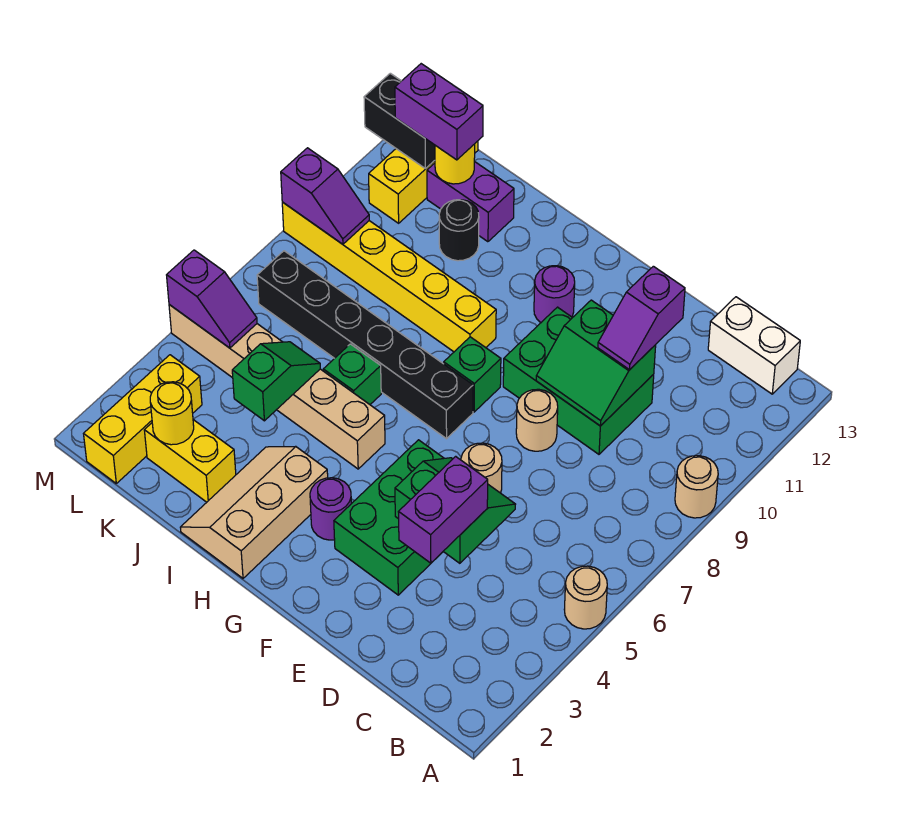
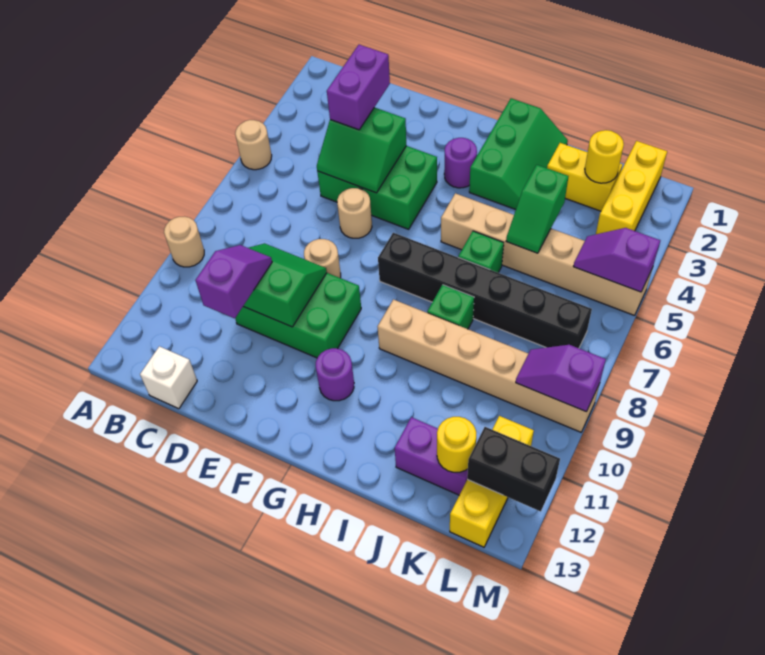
white brick B13:C13 level 1 -> white brick C13 level 1
green brick E3:F5 level 1 -> green brick D4:F5 level 1
green brick G8 level 1 -> green brick I8 level 1
tan slope H1:I3 level 1 top H -> green slope H1:I3 level 1 top H
yellow brick H9:M9 level 1 -> tan brick H9:M9 level 1
black round brick J11 level 1 -> none
purple brick K12:L12 level 3 -> none

